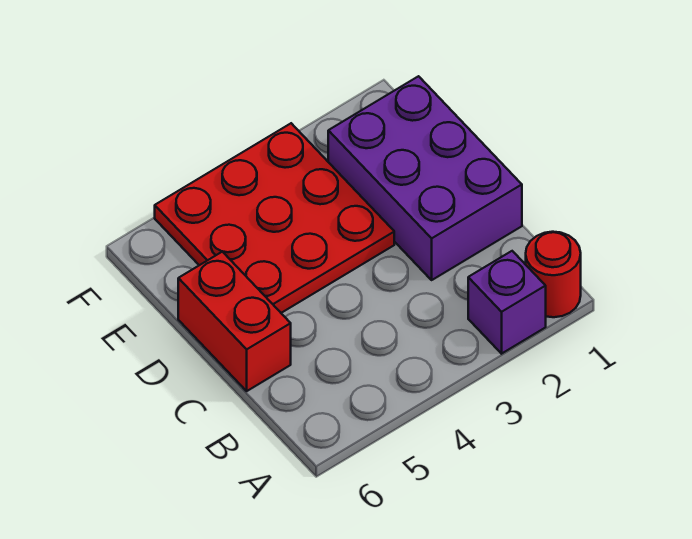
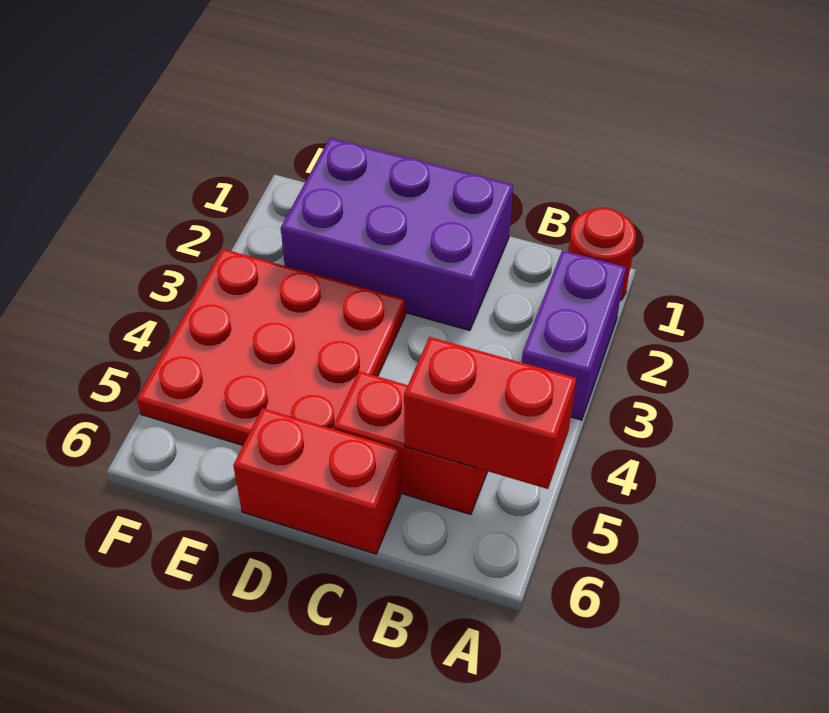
purple brick A2 level 1 -> purple brick A2:A3 level 1
none -> red brick A5:B5 level 2
none -> red brick B5:C5 level 1

